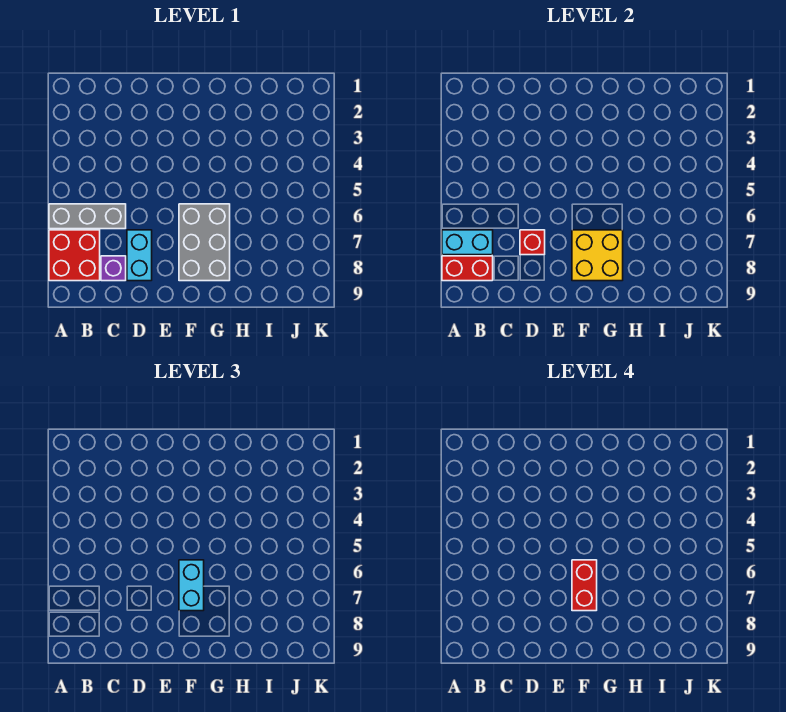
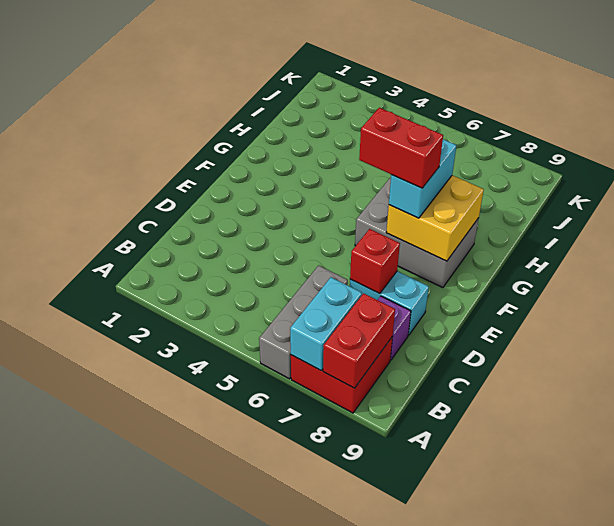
cyan brick F6:F7 level 3 -> cyan brick F7:G7 level 3

